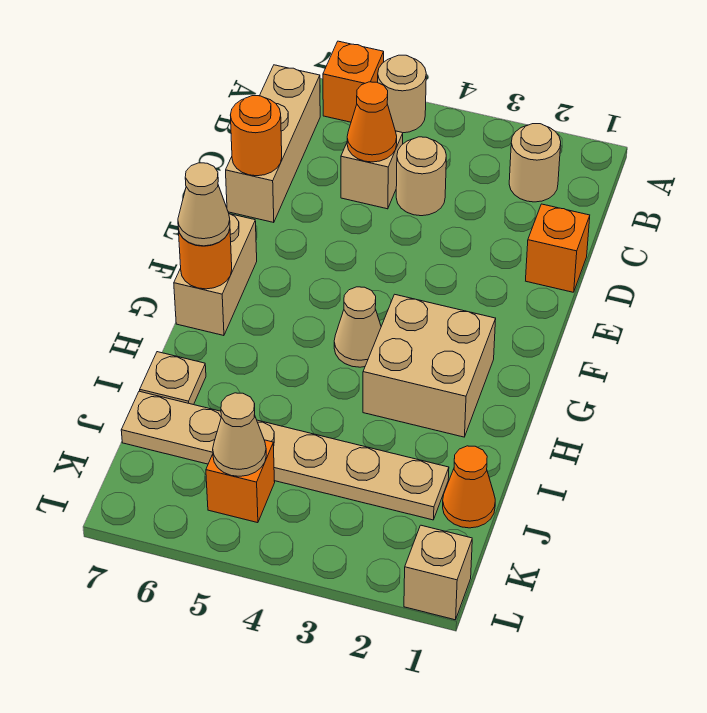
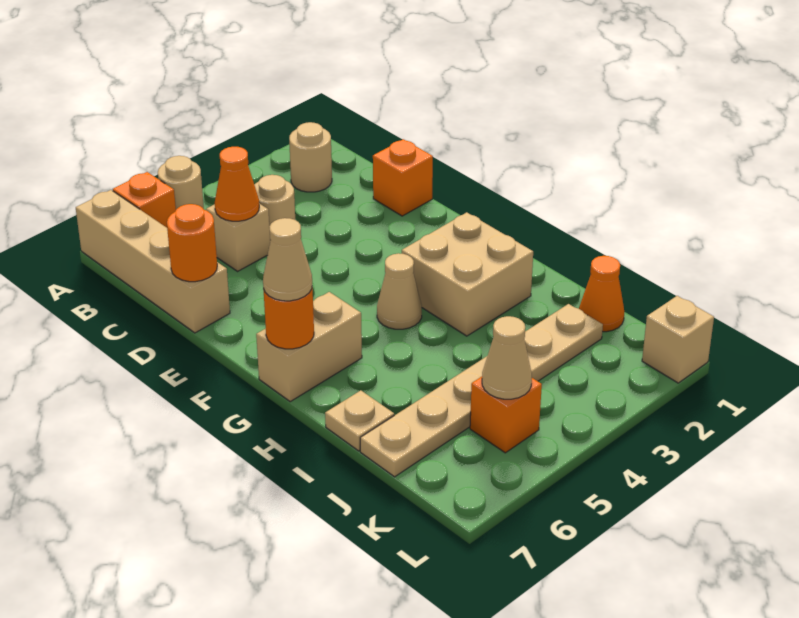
tan brick B7:D7 level 1 -> tan brick A7:D7 level 1
tan brick F7:G7 level 1 -> tan brick G6:G7 level 1

